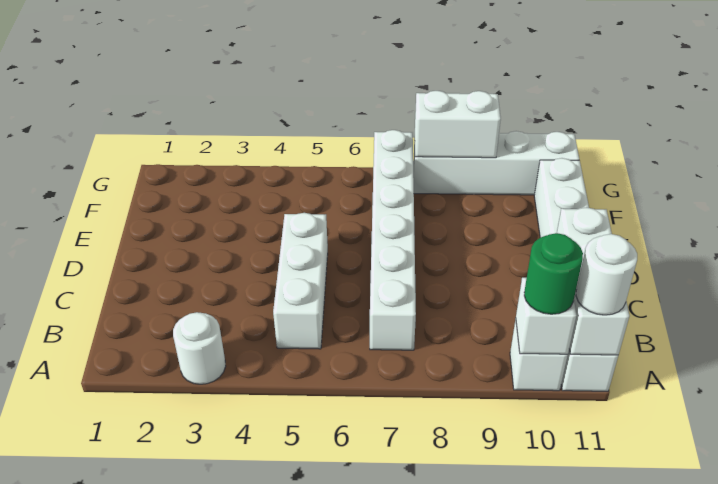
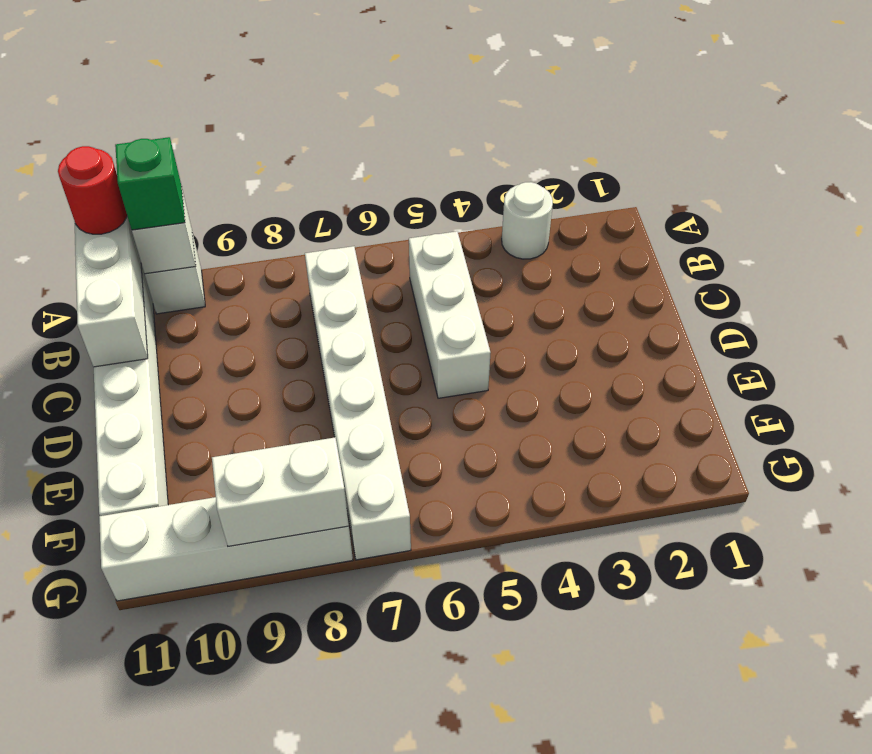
green round brick A10 level 3 -> green brick A10 level 3
white round brick A11 level 3 -> red round brick A11 level 3

